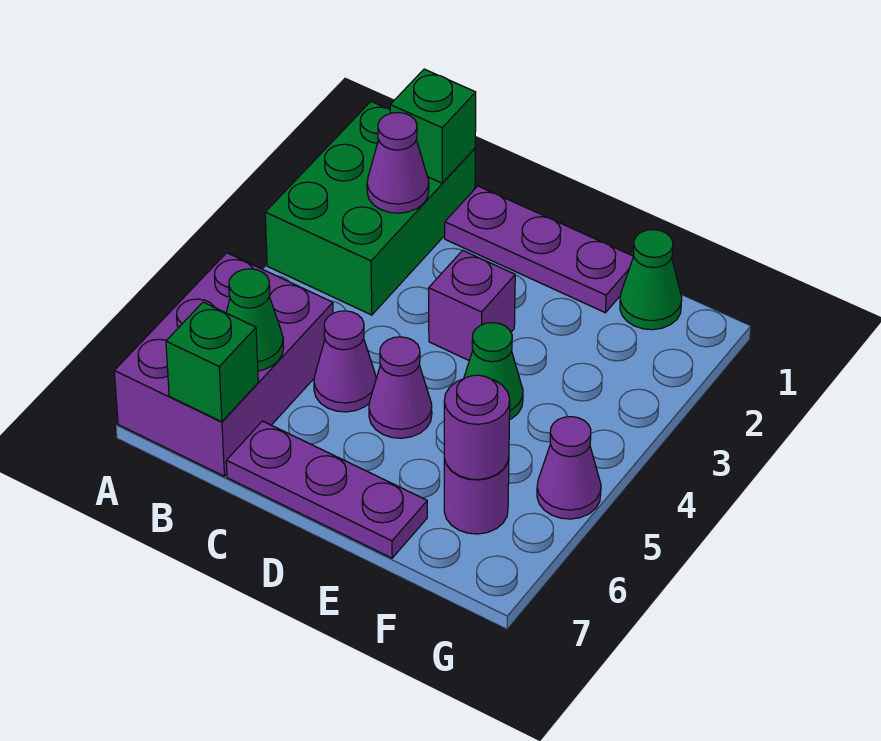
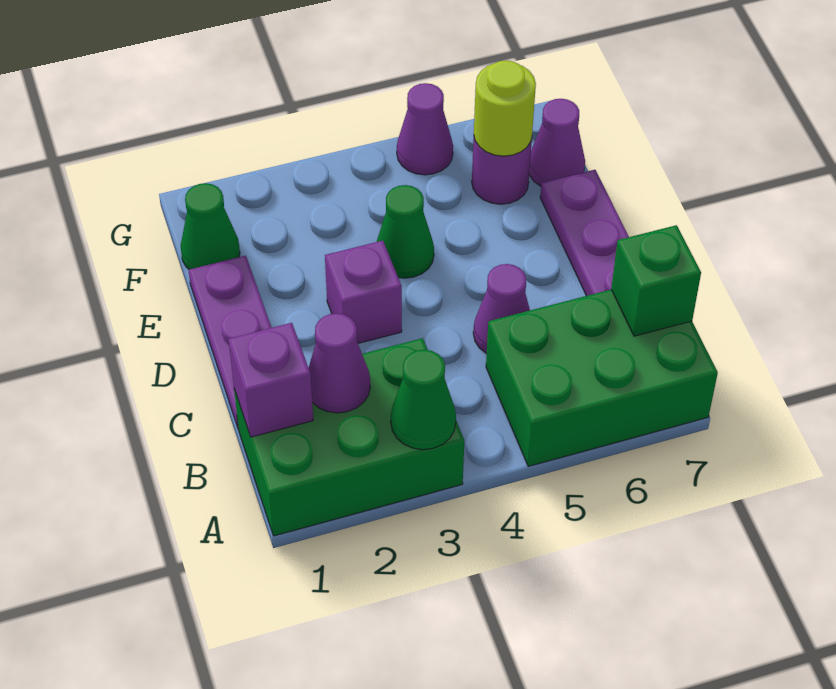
purple brick A5:B7 level 1 -> green brick A5:B7 level 1
green brick B1 level 2 -> purple brick B1 level 2
green cone B6 level 2 -> green cone A3 level 2
purple cone D5 level 1 -> purple cone F7 level 1
purple round brick F6 level 2 -> lime round brick F6 level 2

